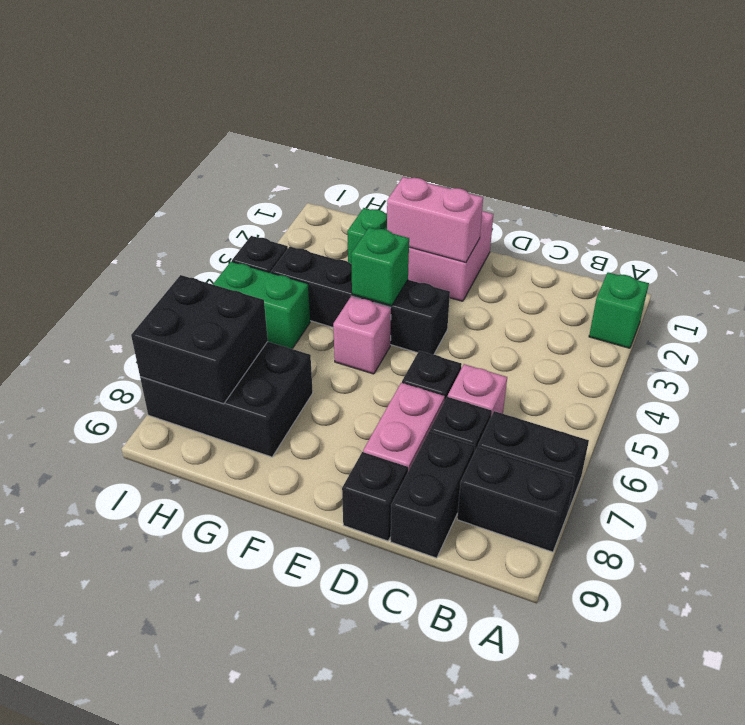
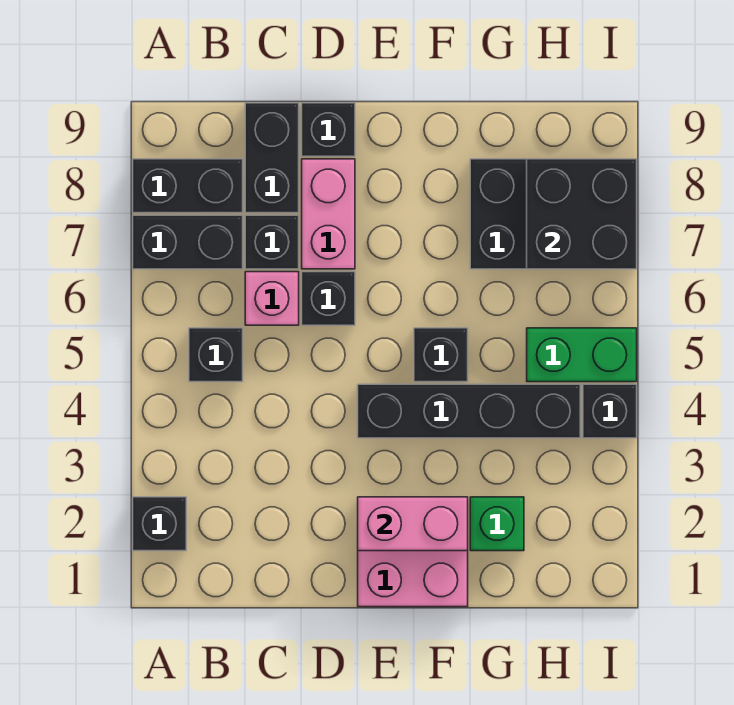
green brick A2 level 1 -> black brick A2 level 1
none -> black brick B5 level 1
green brick F4 level 2 -> none
pink brick F5 level 1 -> black brick F5 level 1

